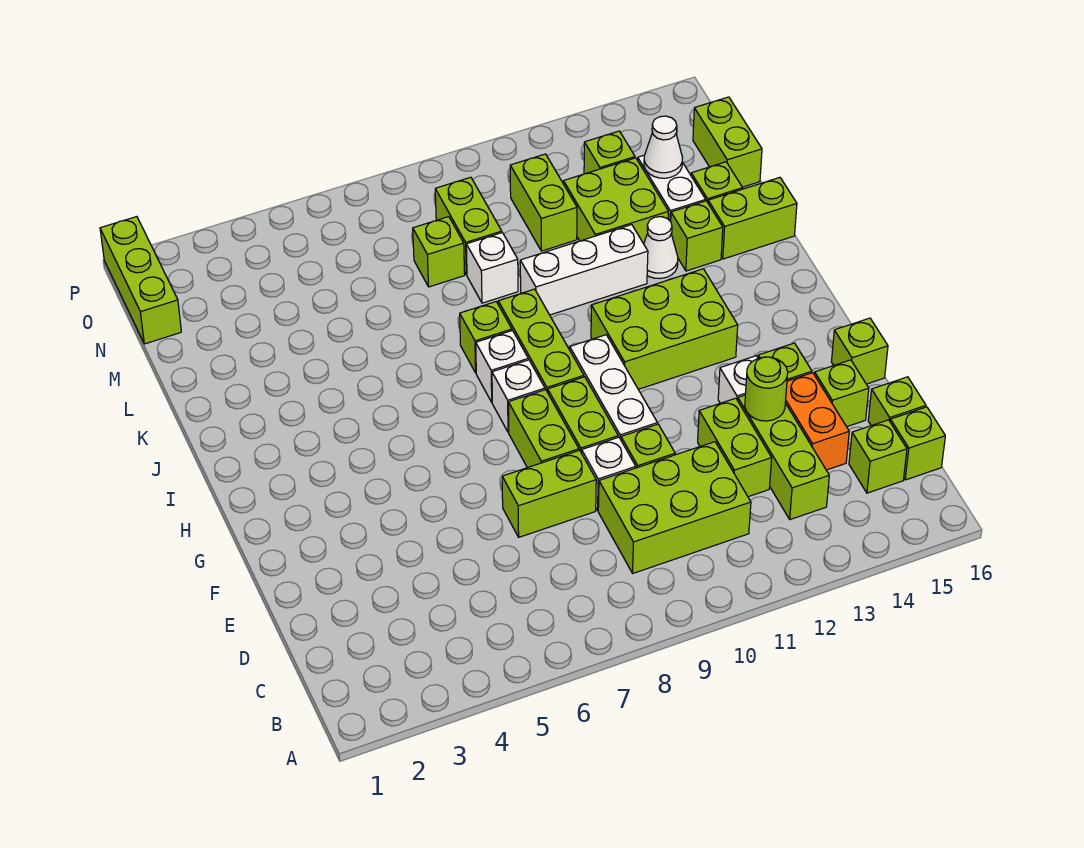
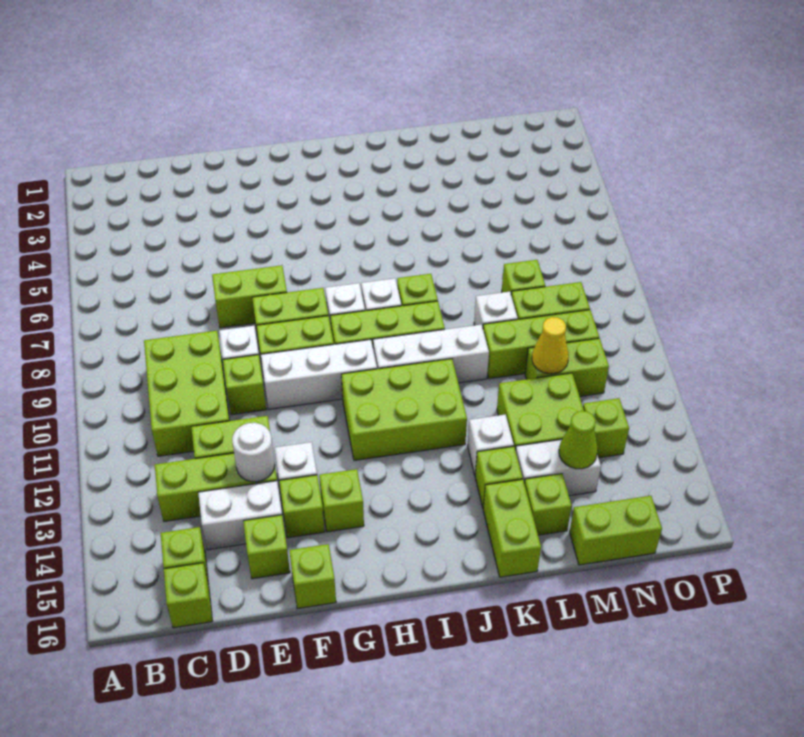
orange brick D14:E14 level 1 -> white brick D14:E14 level 1
lime brick D16 level 1 -> lime brick G14 level 1
lime brick E7:E8 level 1 -> lime brick E7:F7 level 1
lime round brick E13 level 2 -> white round brick E13 level 2
lime brick H11:I13 level 1 -> lime brick H11:J12 level 1
white brick K10:K12 level 1 -> white brick I10:K10 level 1
white cone K13 level 1 -> white brick K13 level 1
none -> yellow cone M11 level 2
white cone M14 level 2 -> lime cone M14 level 2
lime brick N1:P1 level 1 -> lime brick L10:N10 level 1

